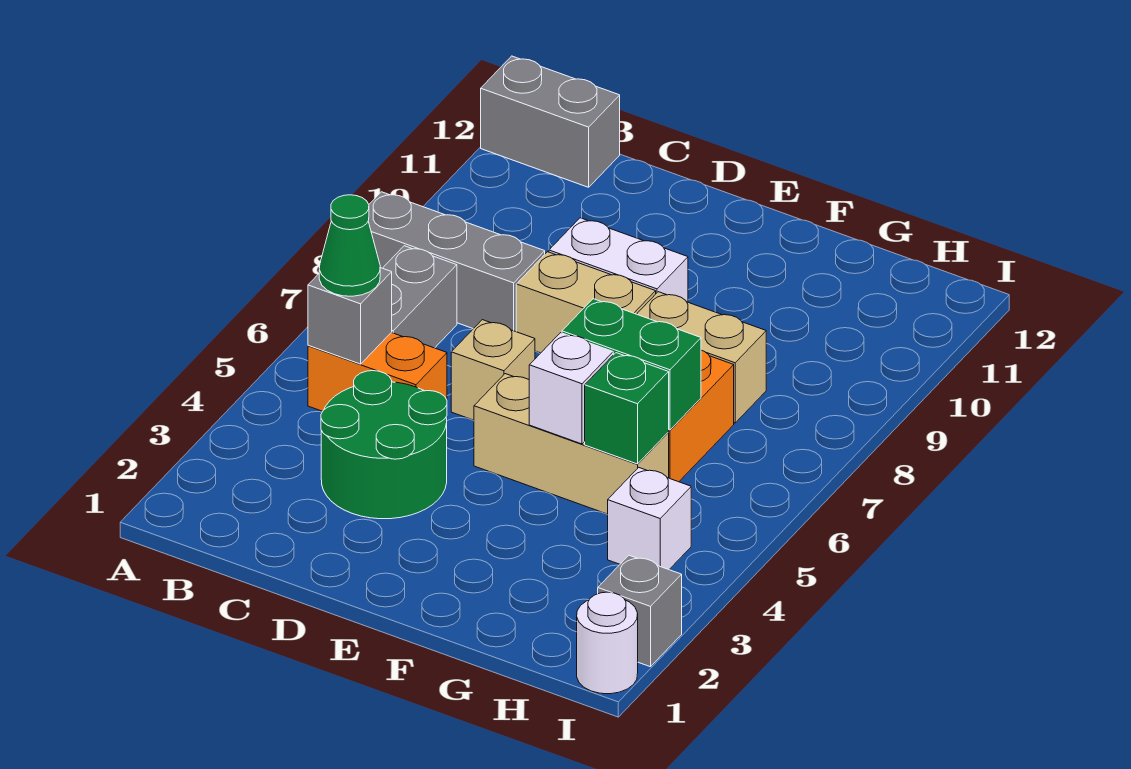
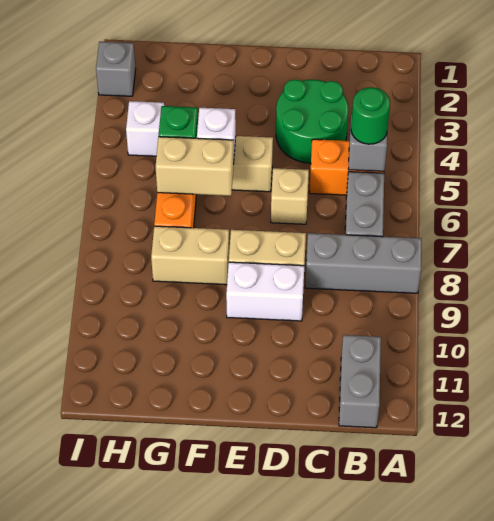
grey brick A12:B12 level 1 -> grey brick B11:B12 level 1
green cone B5 level 3 -> green round brick B5 level 3
green brick F6:G6 level 2 -> tan brick F6:G6 level 2
white round brick I1 level 1 -> none

